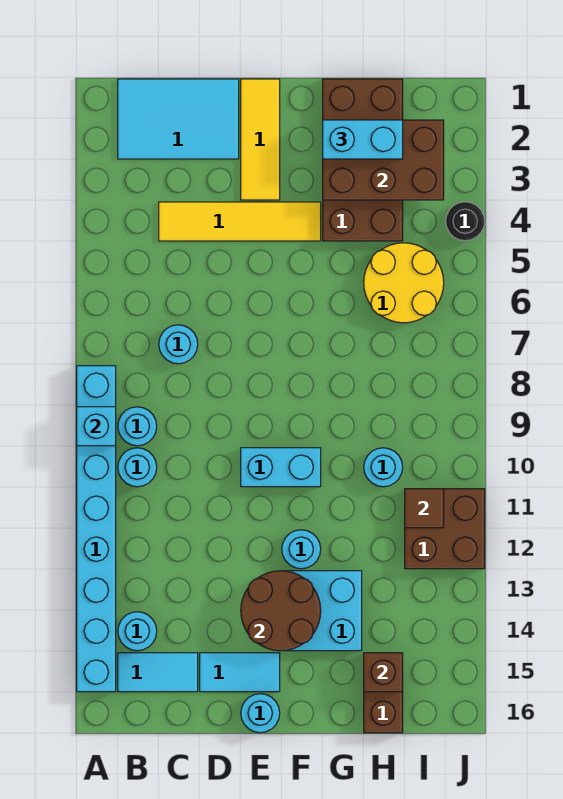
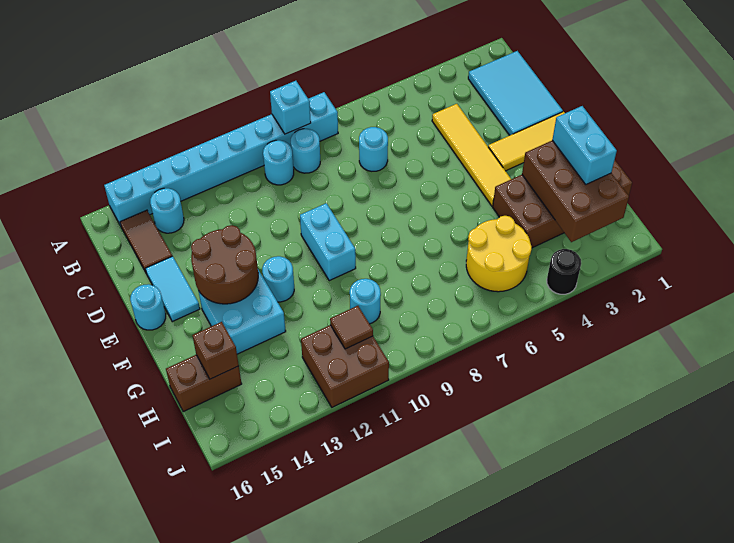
cyan tile B15:C15 level 1 -> brown tile B15:C15 level 1

